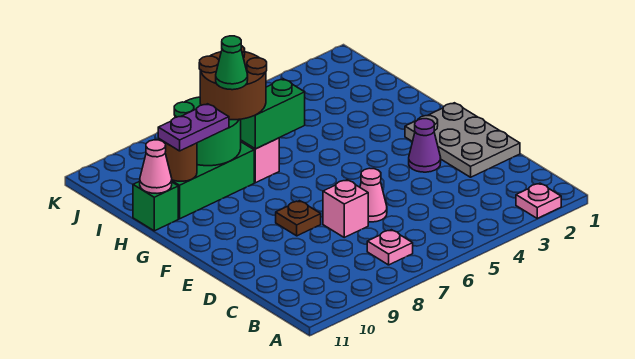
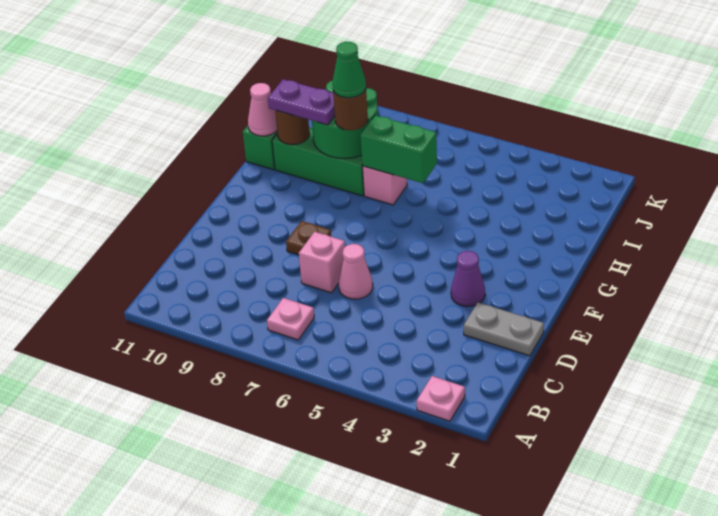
grey plate D1:F2 level 1 -> grey plate D1:D2 level 1
brown round brick H7:I8 level 3 -> brown round brick H8 level 3

